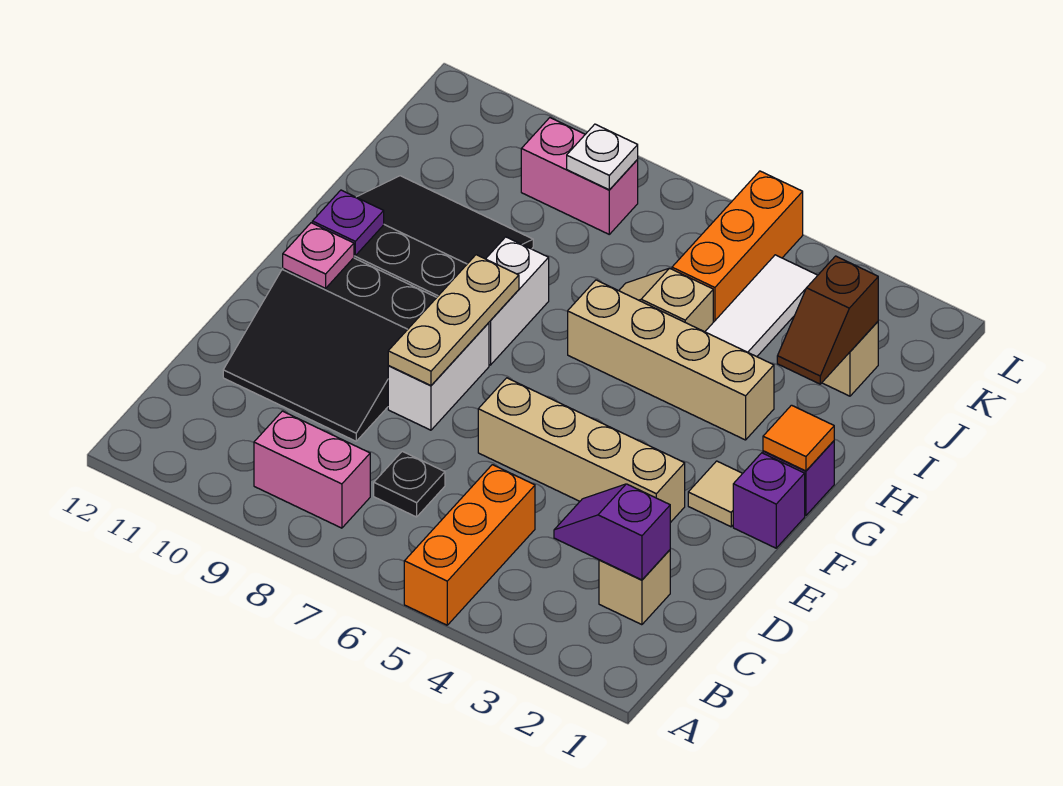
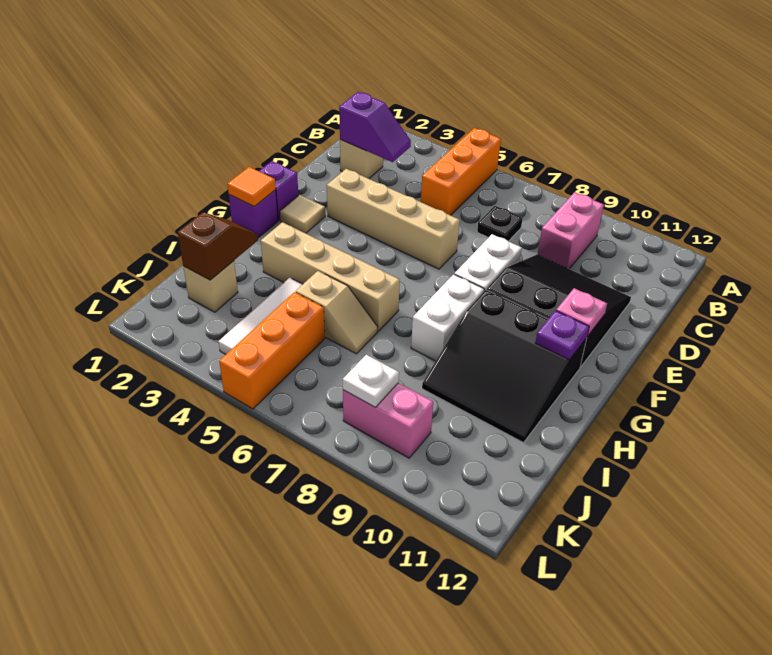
pink brick B8:B9 level 1 -> pink brick B9:C9 level 1
tan plate E8:G8 level 2 -> none

